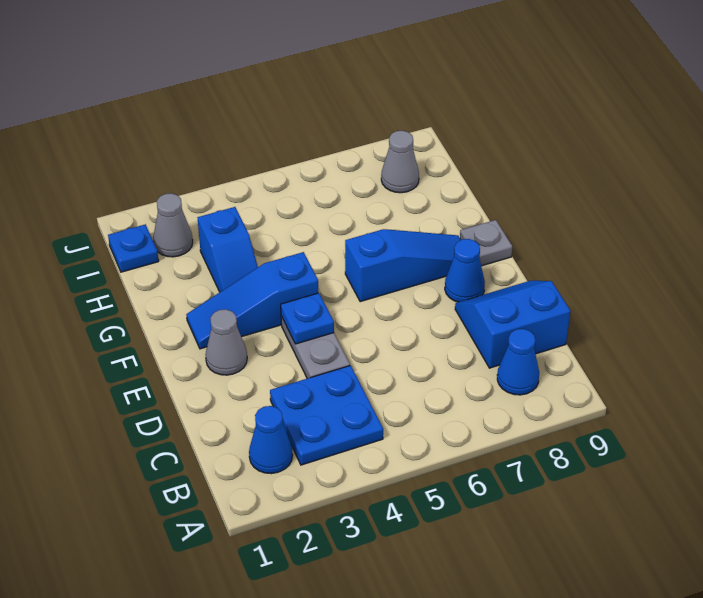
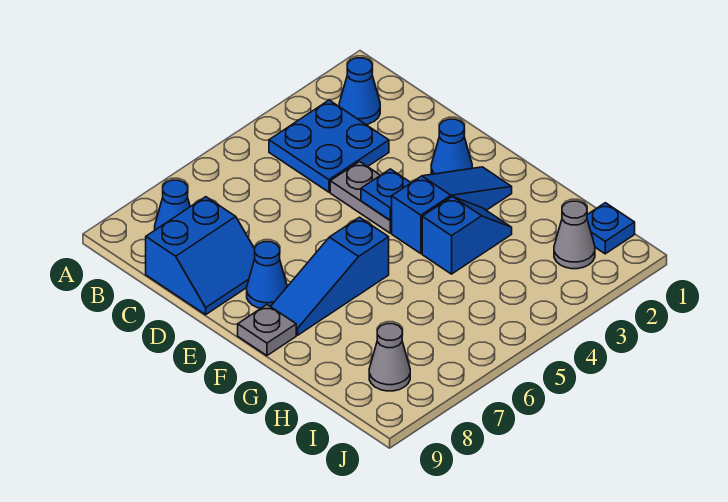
grey cone E2 level 1 -> blue cone E2 level 1
blue slope G3:H3 level 1 top H -> blue slope G3:G4 level 1 top 4

